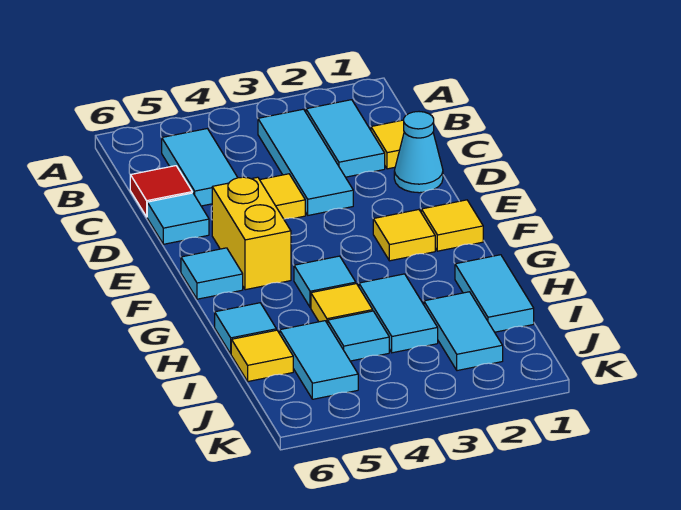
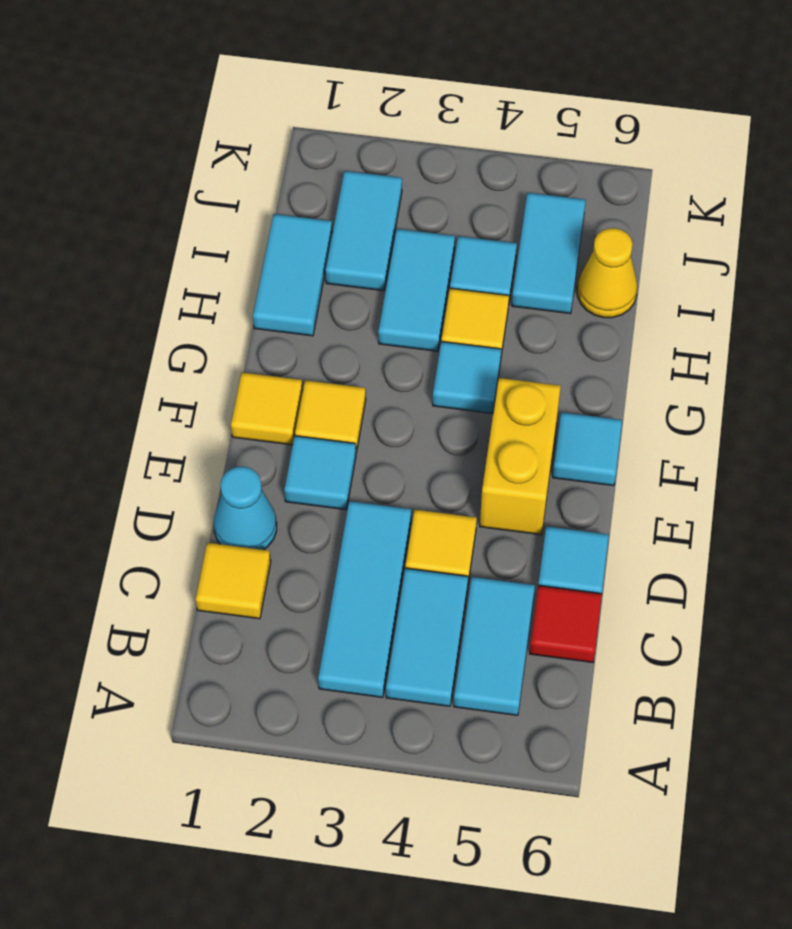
cyan tile B2:C2 level 1 -> cyan tile B4:C4 level 1
cyan tile H6 level 1 -> cyan tile E2 level 1
yellow tile I6 level 1 -> yellow cone I6 level 1

